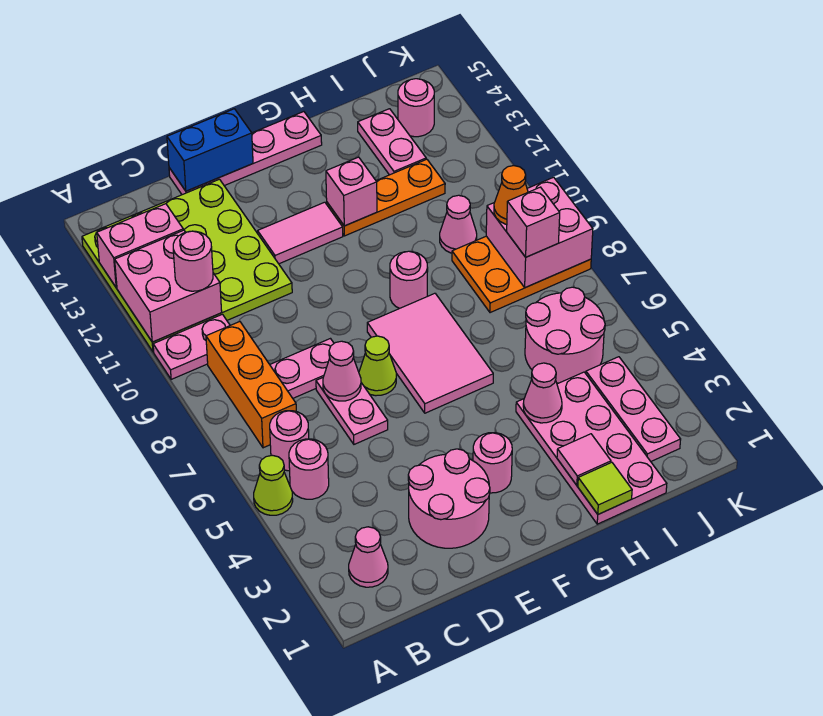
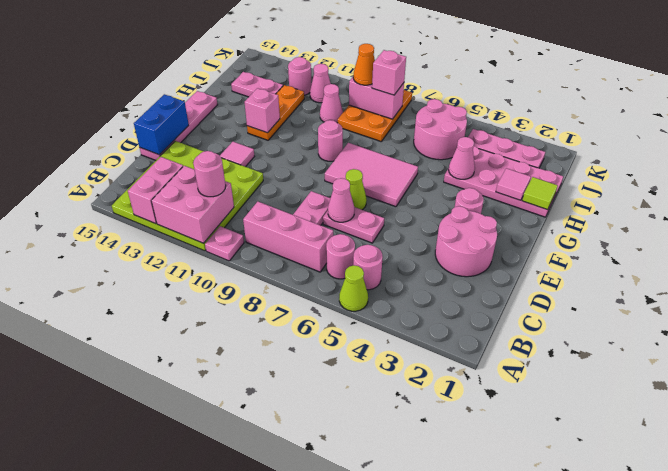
pink plate A10:B10 level 1 -> pink plate A10 level 1
pink cone B2 level 1 -> pink cone J11 level 1
orange brick B7:B9 level 1 -> pink brick B7:B9 level 1
pink tile E12:F12 level 1 -> pink tile E12 level 1
pink brick J8:K9 level 2 -> pink brick J8:J9 level 2
pink round brick J14 level 1 -> pink round brick J12 level 1

